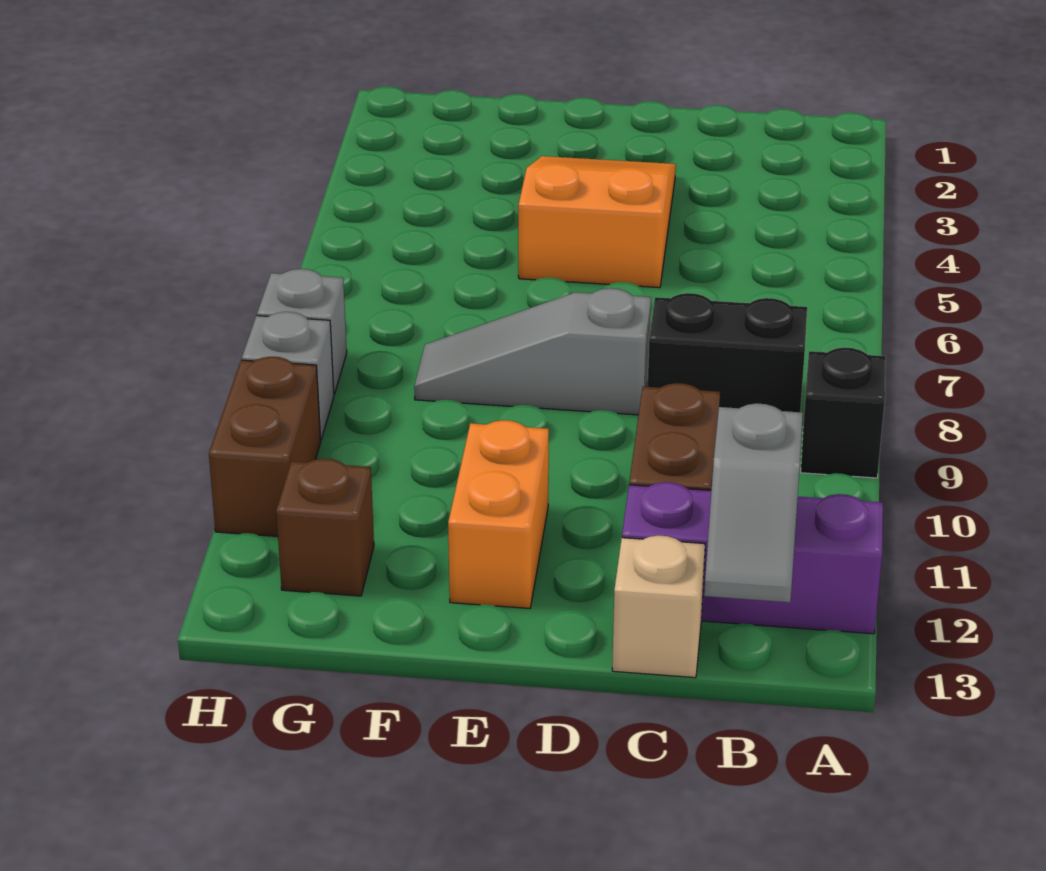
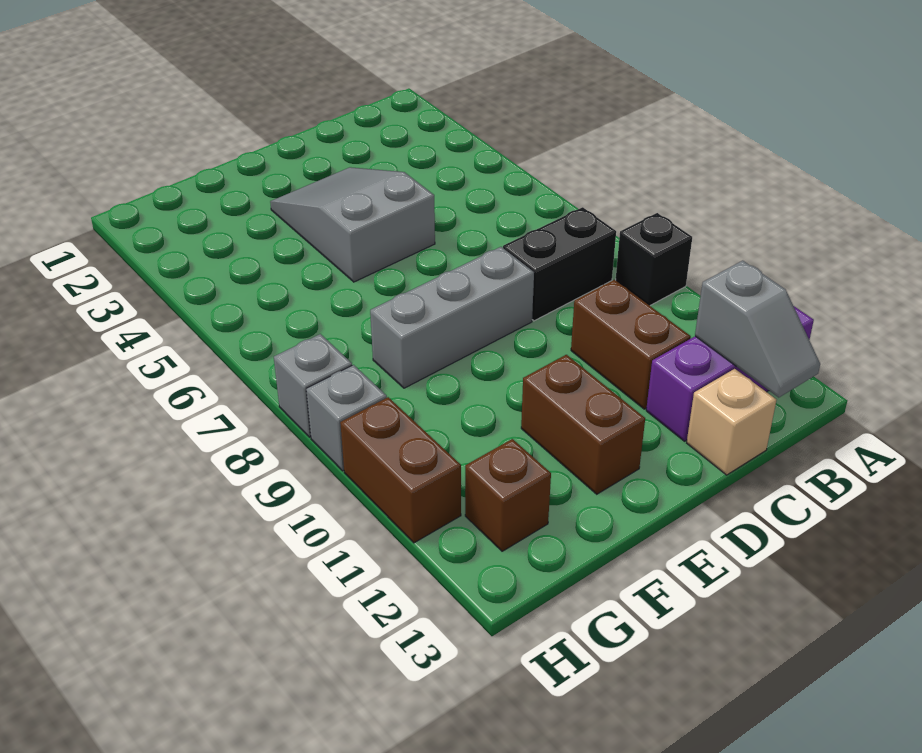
orange slope D3:E5 level 1 top 5 -> grey slope D3:E5 level 1 top 5
grey slope D8:F8 level 1 top D -> grey brick D8:F8 level 1
orange brick E11:E12 level 1 -> brown brick E11:E12 level 1

